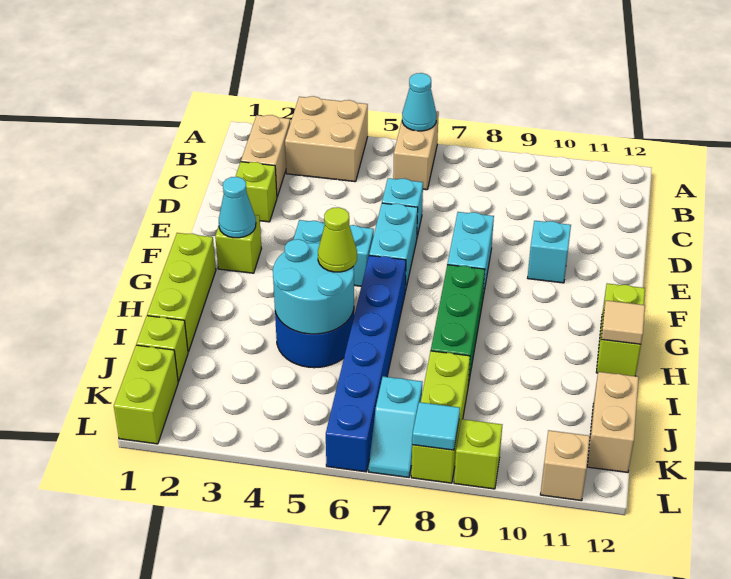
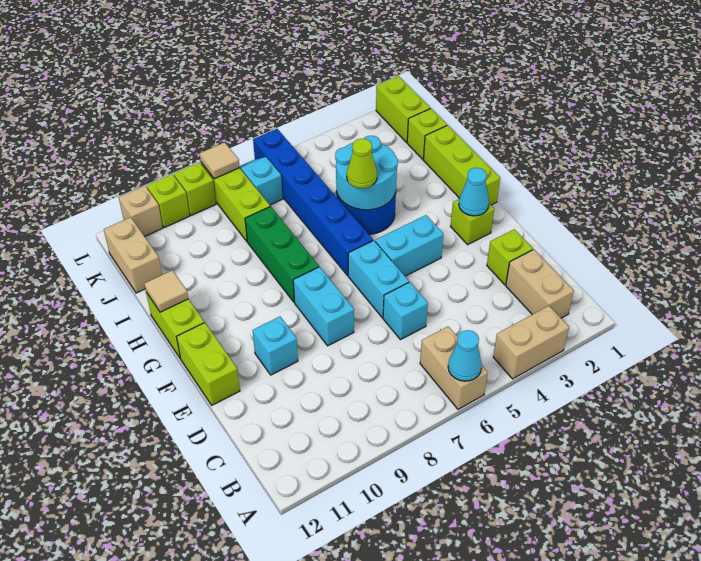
tan brick A3:B4 level 1 -> tan brick A3:A4 level 1
none -> lime brick E12:F12 level 1
cyan tile L8 level 2 -> tan tile L8 level 2
none -> lime brick L10 level 1

